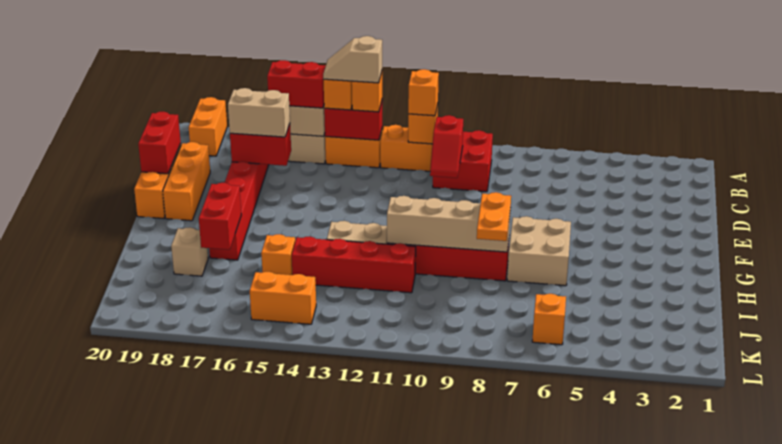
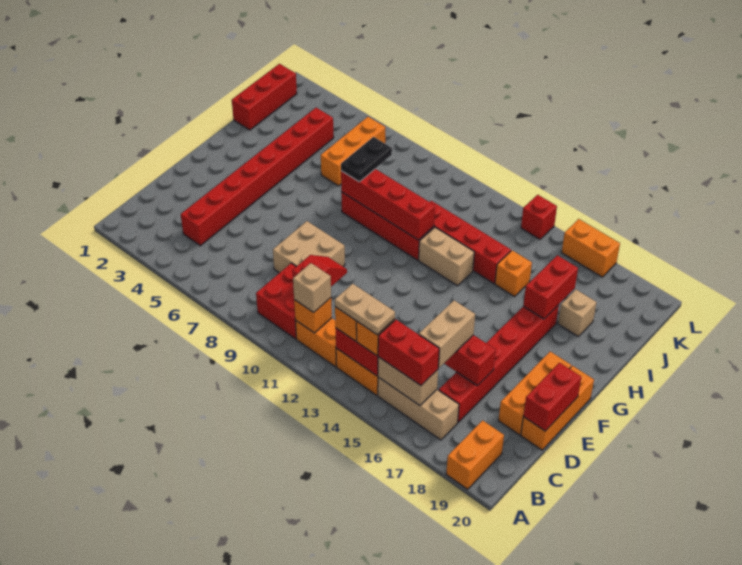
orange brick B11 level 3 -> tan brick B11 level 3
tan slope B13:B14 level 4 top 13 -> tan plate B13:B14 level 4
none -> red brick C4:J4 level 1
tan brick D16:D17 level 3 -> tan brick C16:D16 level 3
tan brick G6:H7 level 1 -> tan brick D8:E9 level 1
tan brick H8:H11 level 2 -> red brick H8:H11 level 2
orange plate H8:I8 level 3 -> black plate H8:I8 level 3
none -> red brick I1:K1 level 1
orange brick K6 level 1 -> orange brick I6:K6 level 1
orange brick K14:K15 level 1 -> orange brick L16:L17 level 1
none -> red brick L14 level 1

